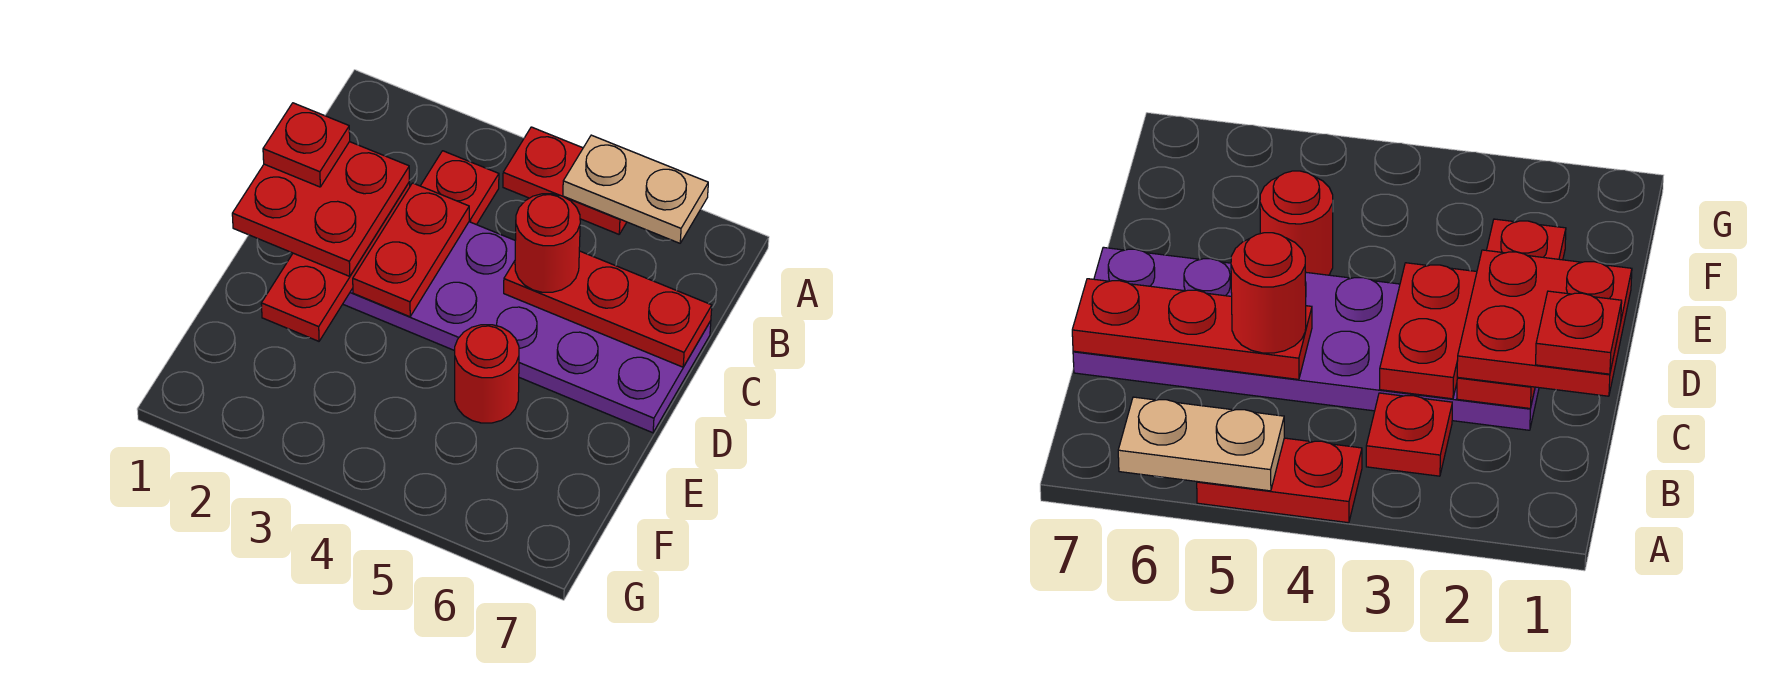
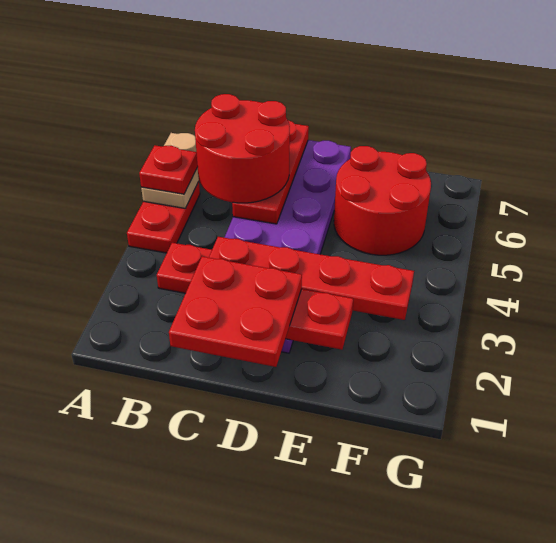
red plate C1 level 4 -> red plate A5 level 3
red plate C3:D3 level 2 -> red plate C3:F3 level 2
red round brick C5 level 3 -> red round brick B5:C6 level 3
red round brick E5 level 1 -> red round brick E5:F6 level 1

